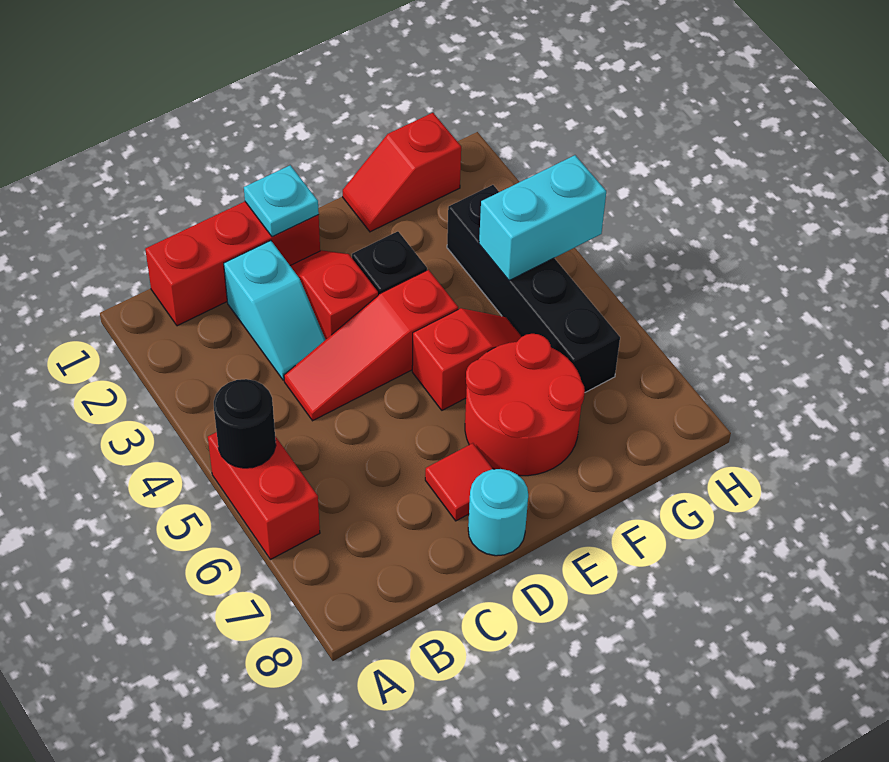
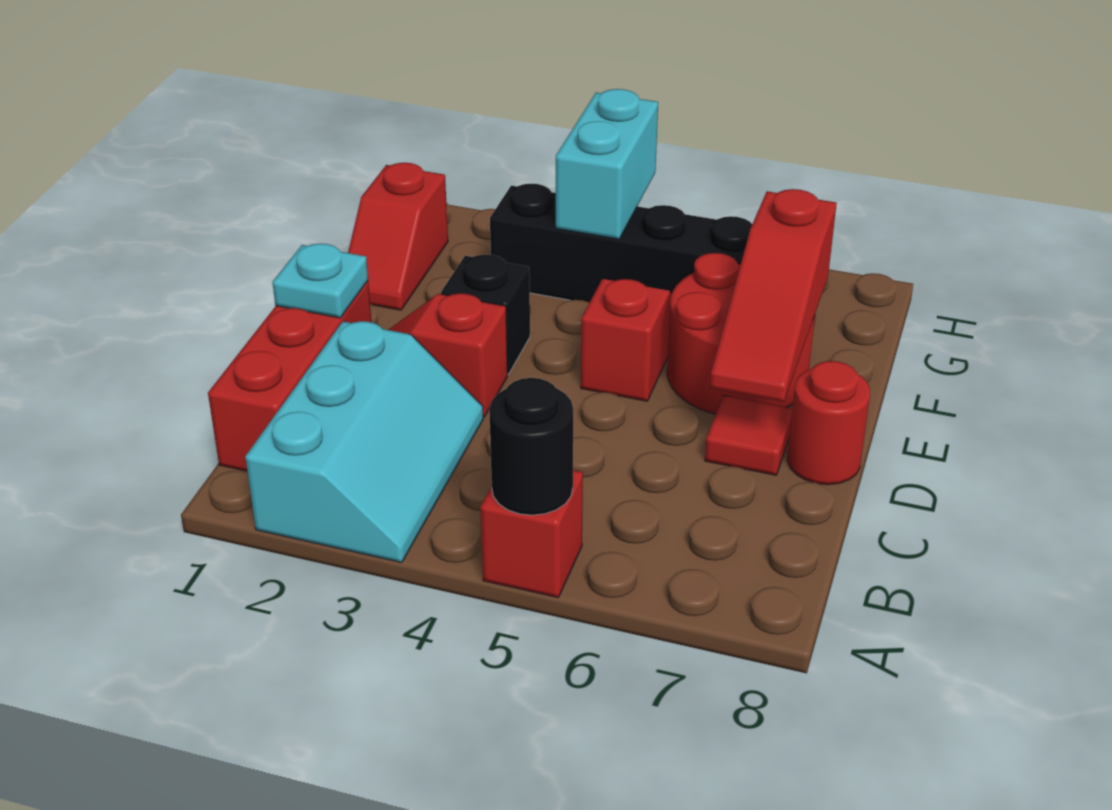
red brick A5:A6 level 1 -> red brick A5 level 1
cyan slope C2:C3 level 1 top 2 -> cyan slope A2:C3 level 1 top 2
red slope C4:E4 level 1 top E -> red slope D7:F7 level 2 top F
cyan round brick D8 level 1 -> red round brick D8 level 1

